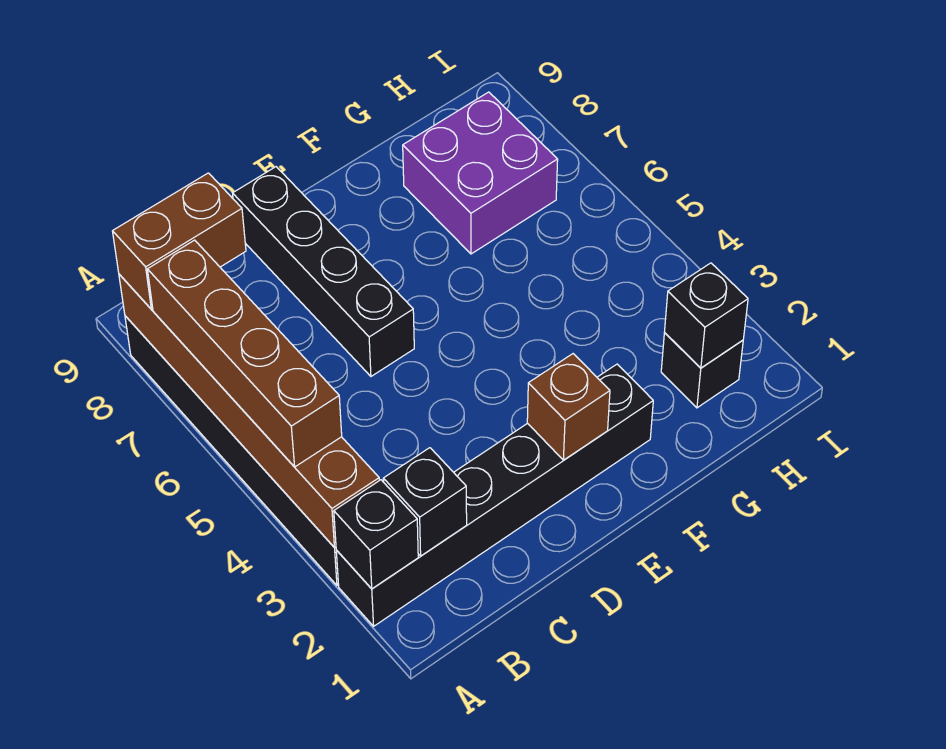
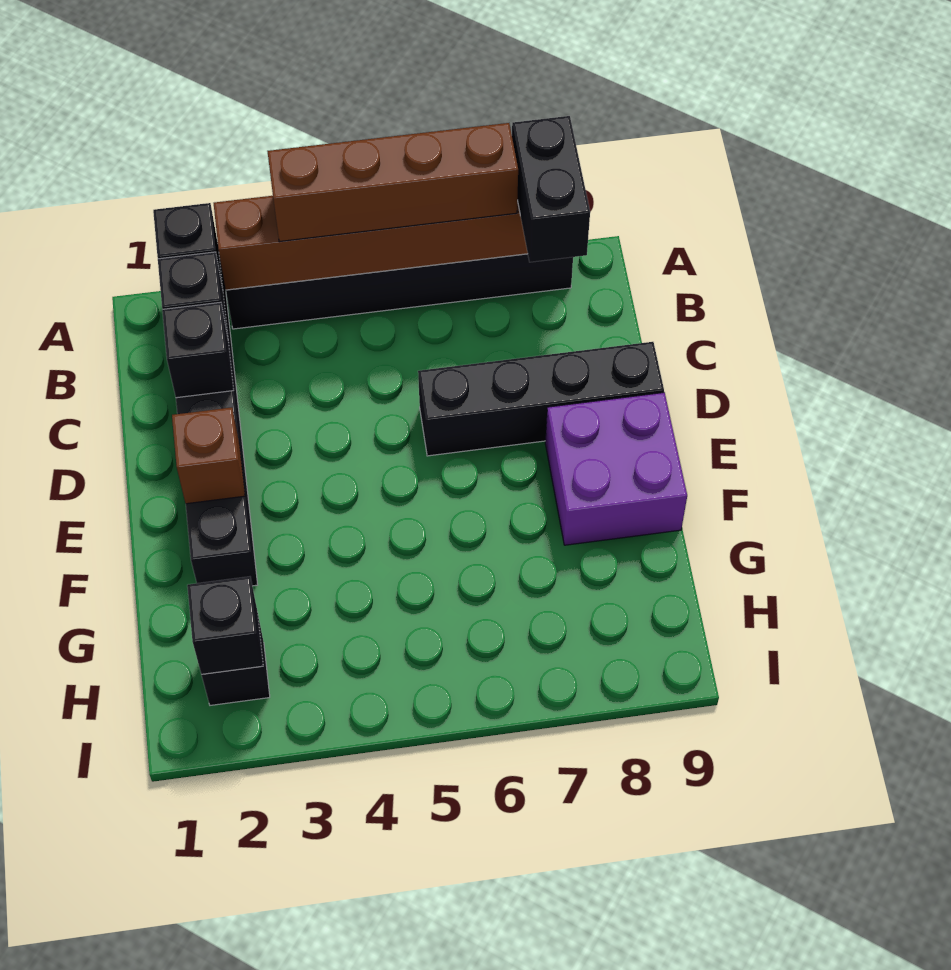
brown brick A8:B8 level 3 -> black brick A8:B8 level 3
none -> black brick C2 level 2
purple brick G7:H8 level 1 -> purple brick E8:F9 level 1

